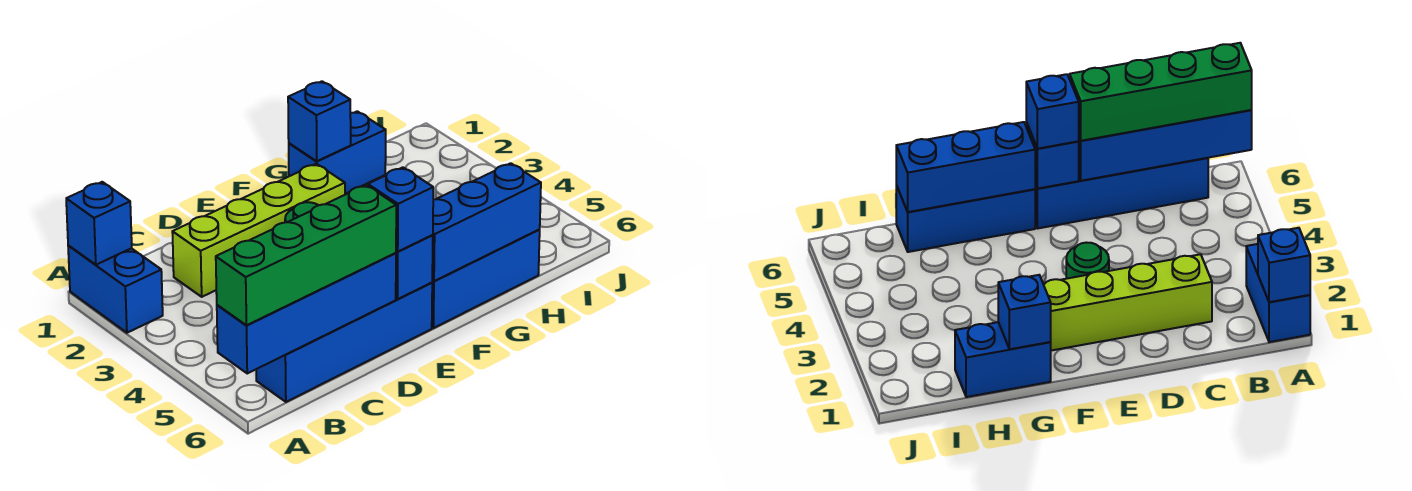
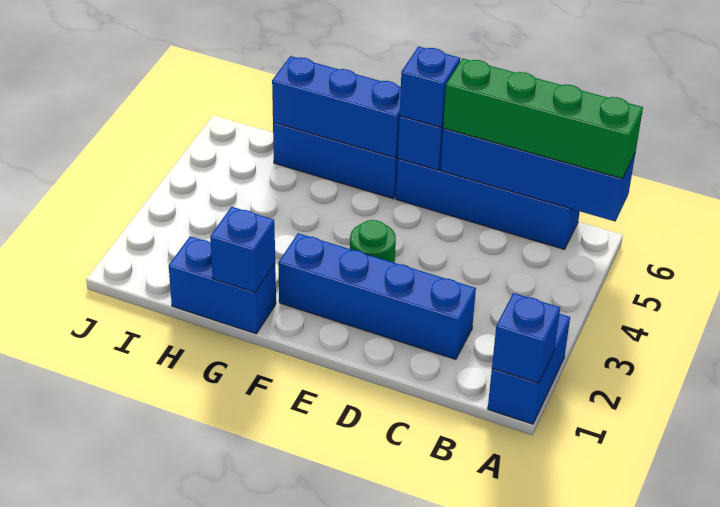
lime brick C2:F2 level 1 -> blue brick C2:F2 level 1

